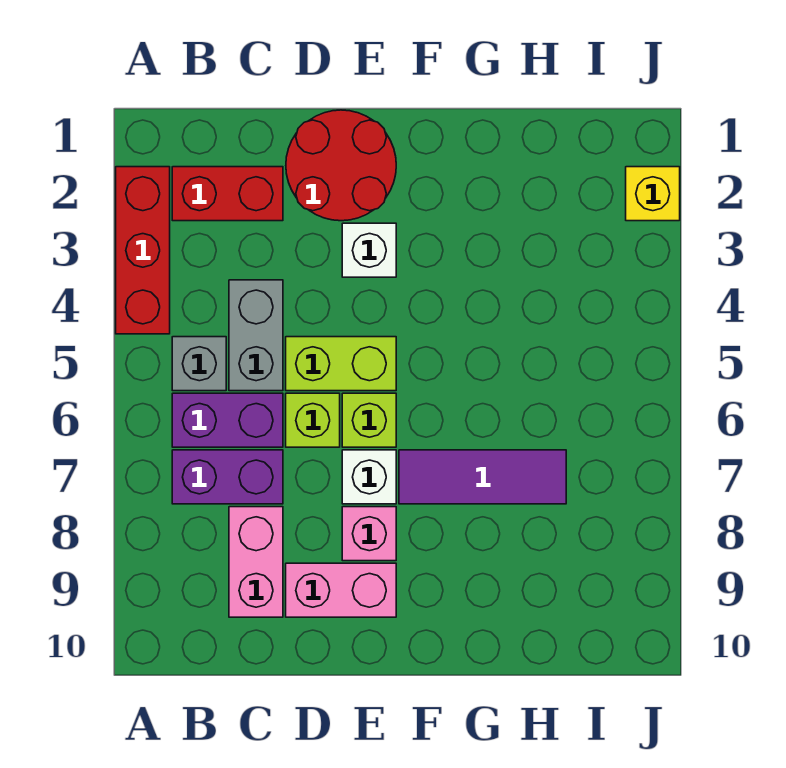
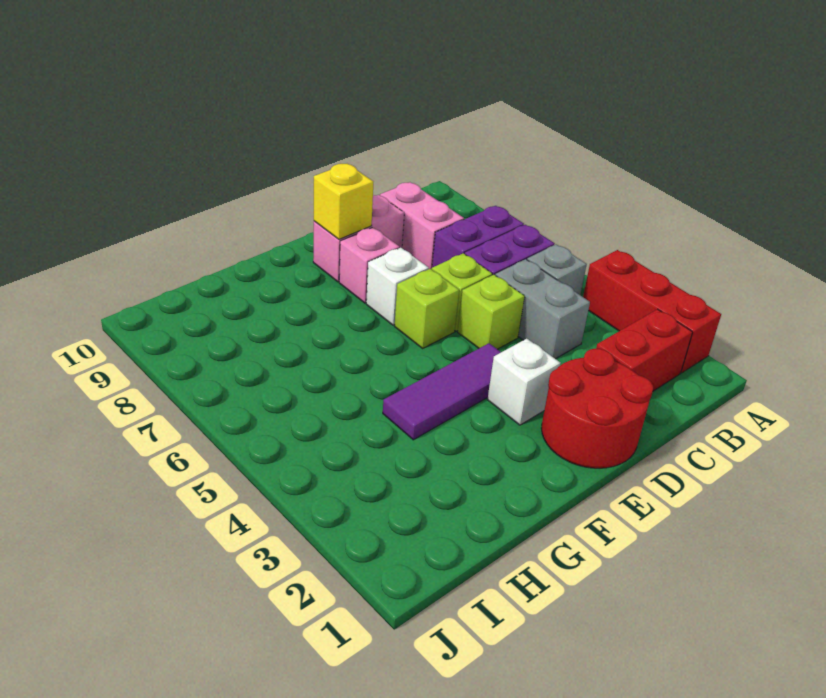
lime brick D5:E5 level 1 -> lime brick D5 level 1
purple tile F7:H7 level 1 -> purple tile E4:G4 level 1
yellow brick J2 level 1 -> yellow brick E9 level 2

